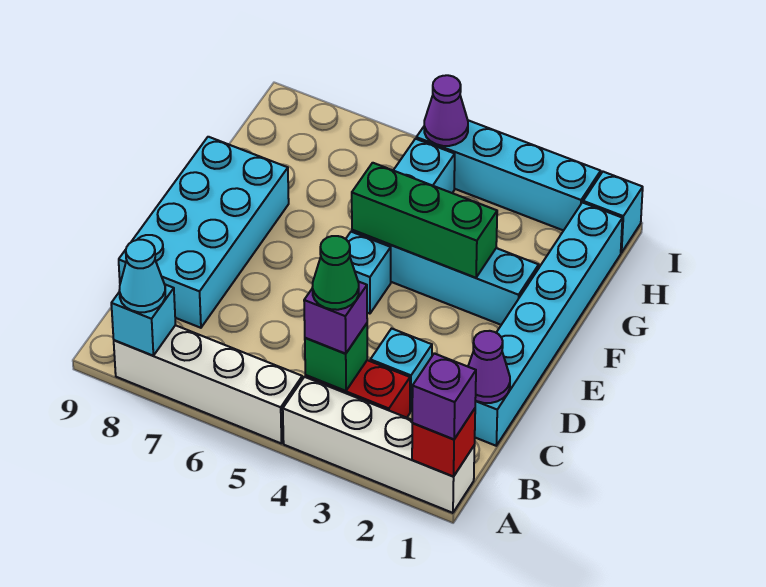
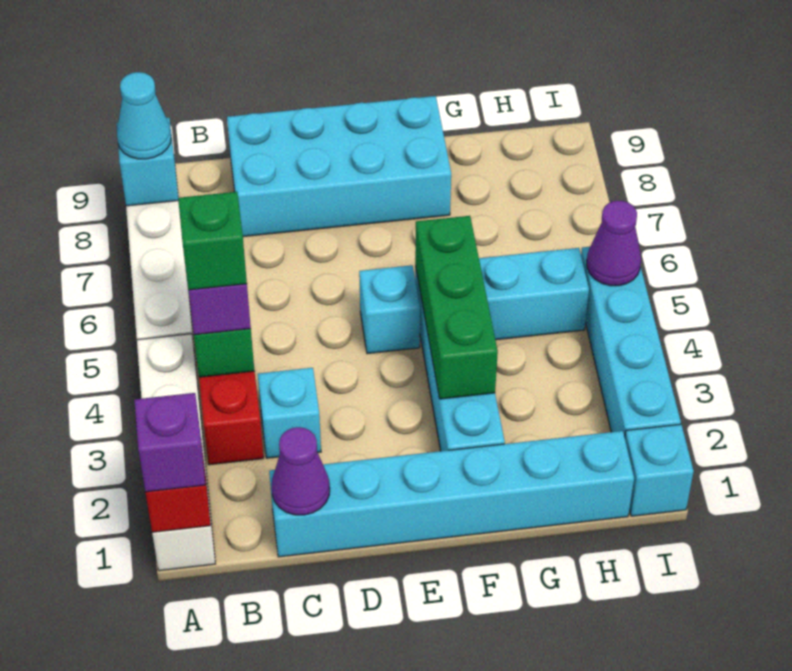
green cone B4 level 4 -> green brick B4 level 4

